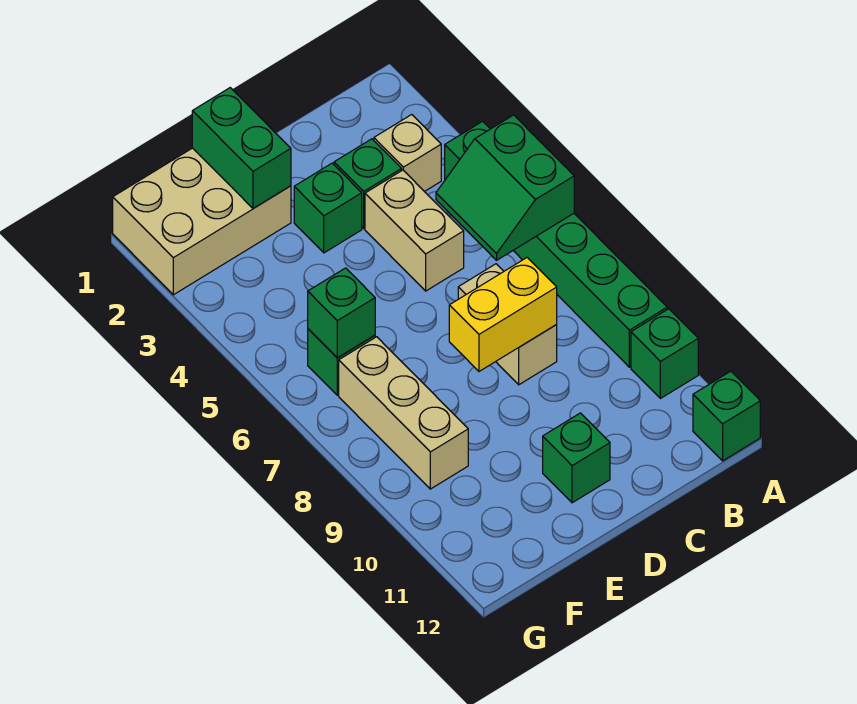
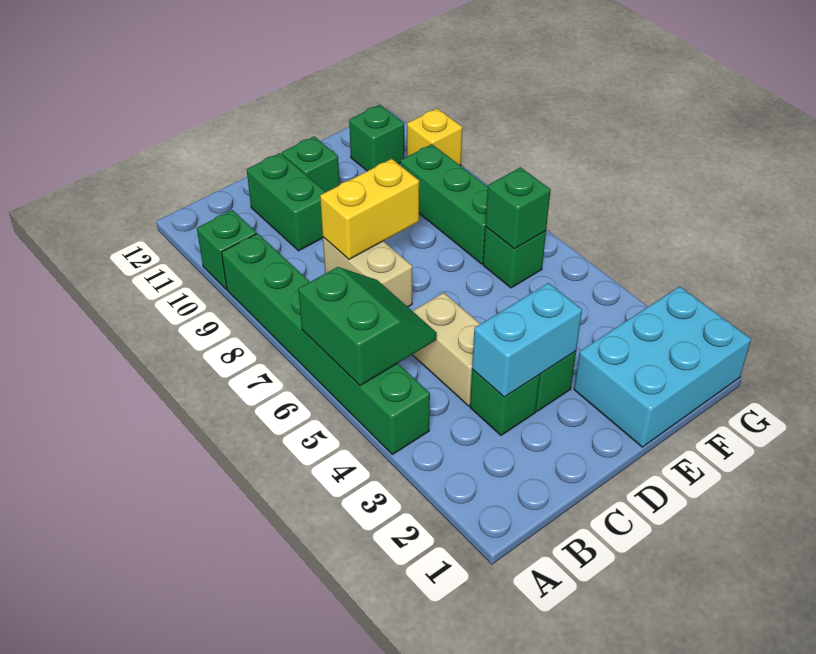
green brick A12 level 1 -> green brick F11 level 1
tan brick B3 level 1 -> none
none -> cyan brick C3:D3 level 2
tan brick E1:G2 level 1 -> cyan brick E1:G2 level 1
green brick E1:E2 level 2 -> green brick C10:C11 level 1
tan brick F7:F9 level 1 -> green brick F7:F9 level 1
none -> yellow brick G10 level 1

